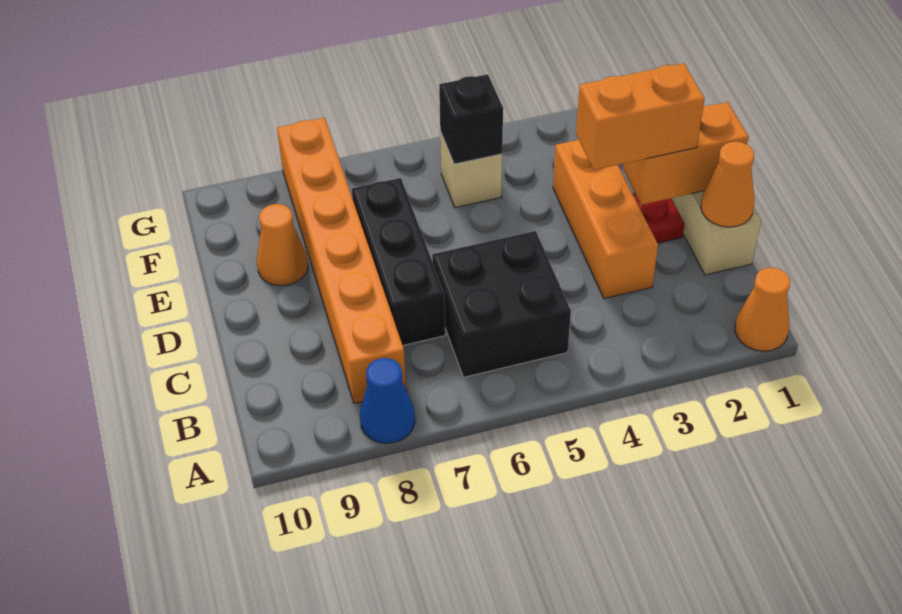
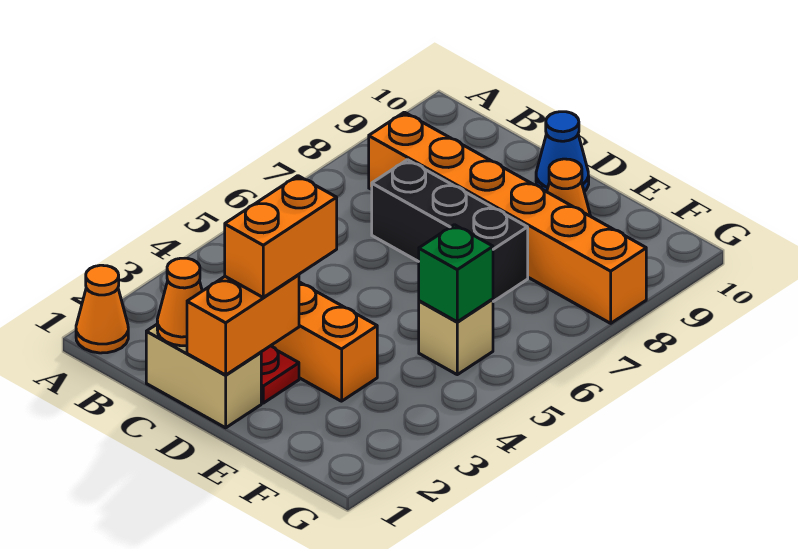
blue cone A8 level 1 -> blue cone D10 level 1
black brick B5:C6 level 1 -> none
black brick F5 level 2 -> green brick F5 level 2

